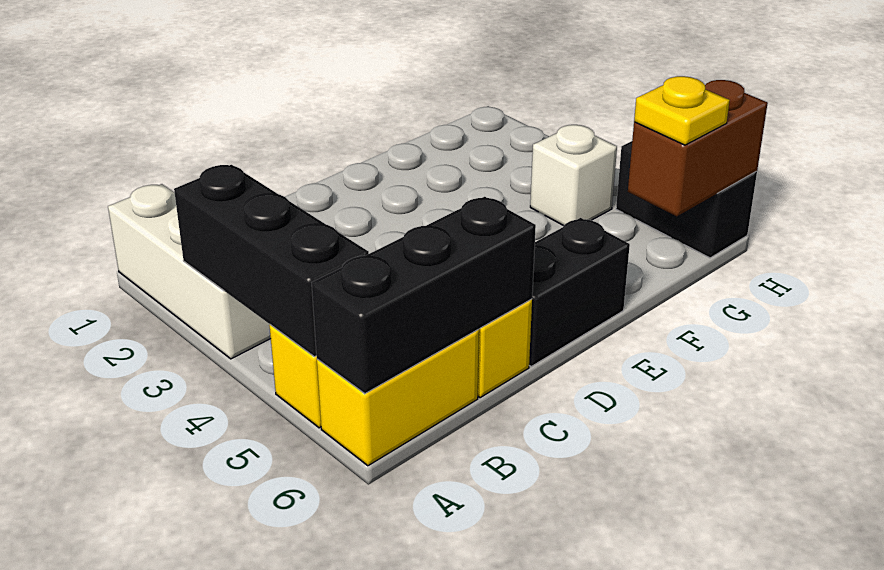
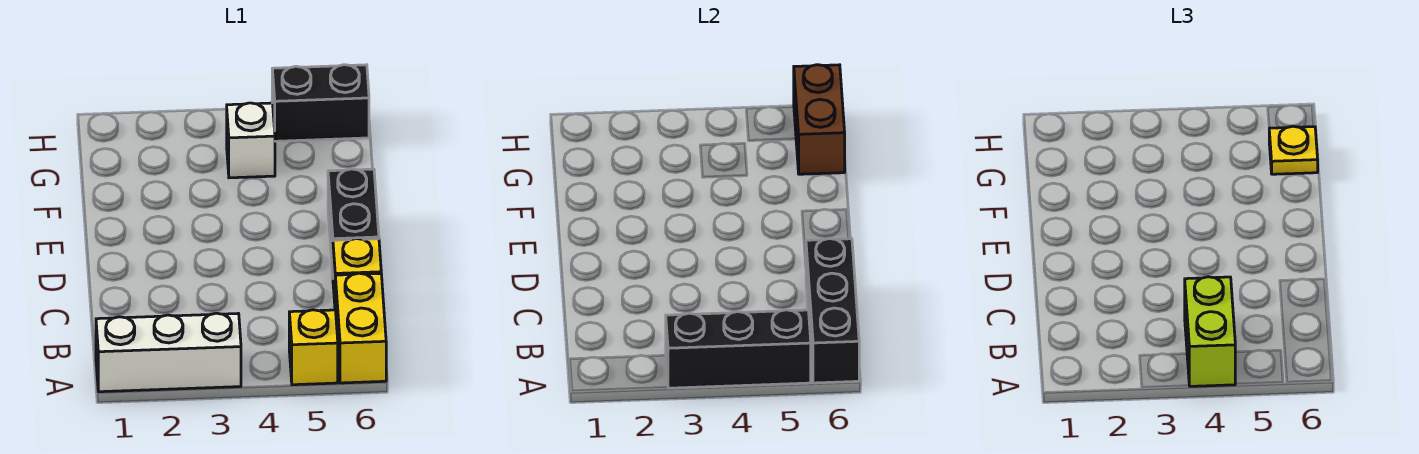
none -> lime brick A4:B4 level 3

